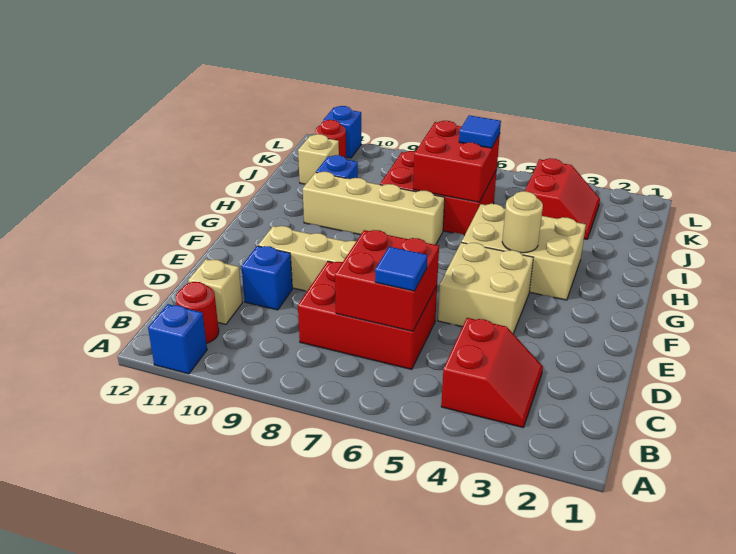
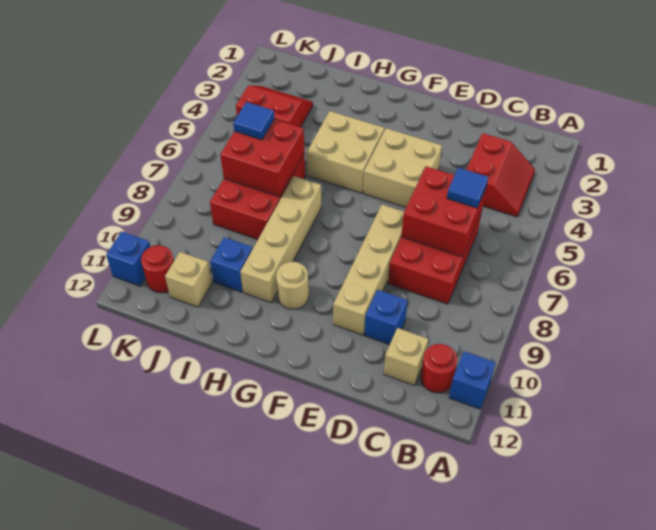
red slope B3:C4 level 1 top 4 -> red slope B3:C4 level 1 top C
tan brick G3:H5 level 1 -> tan brick G4:H5 level 1
tan round brick G4 level 2 -> tan round brick G10 level 1

